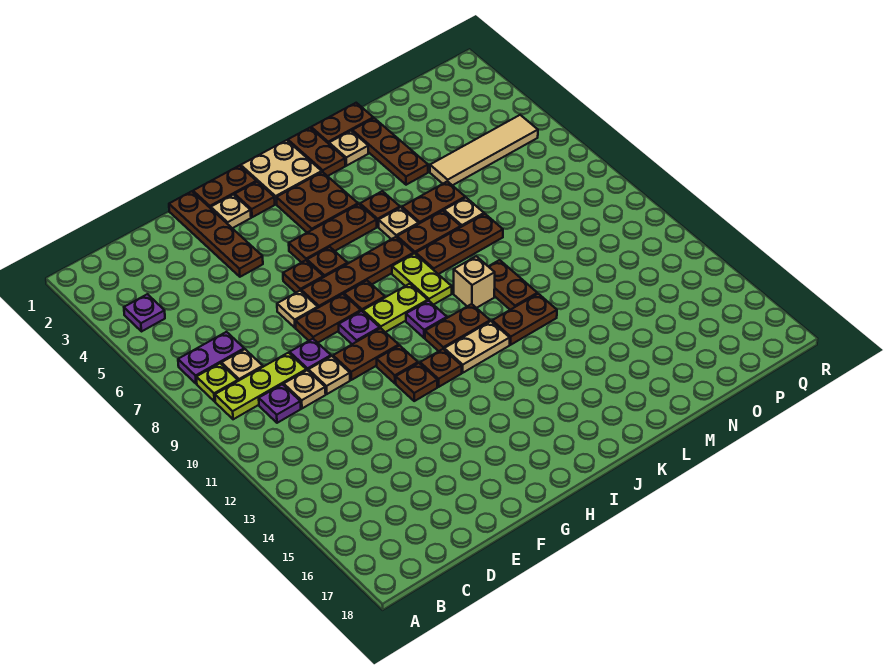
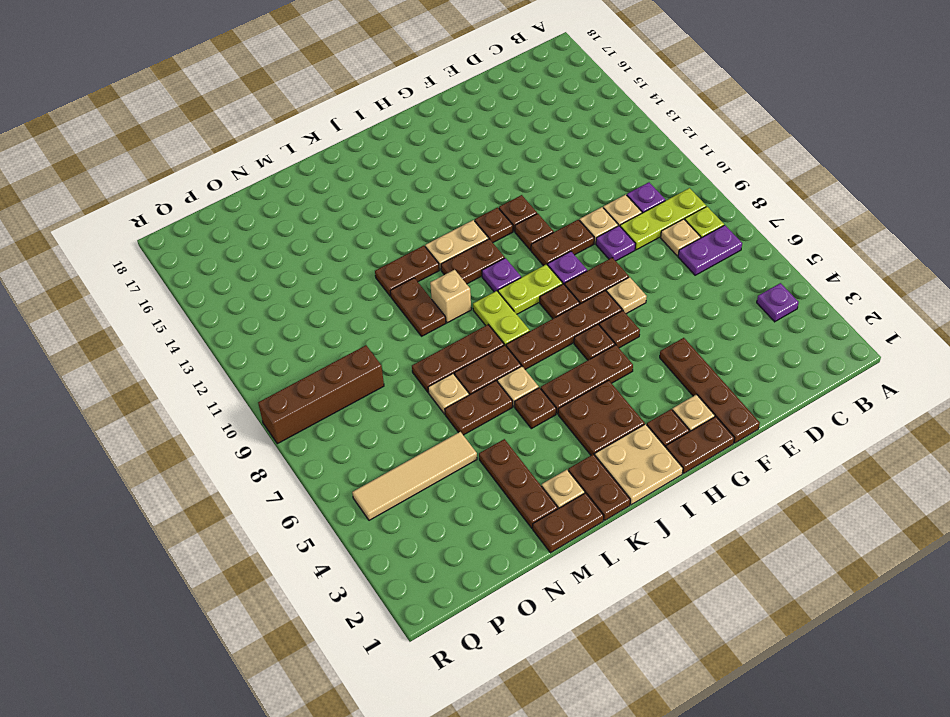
none -> brown brick O9:R9 level 1

